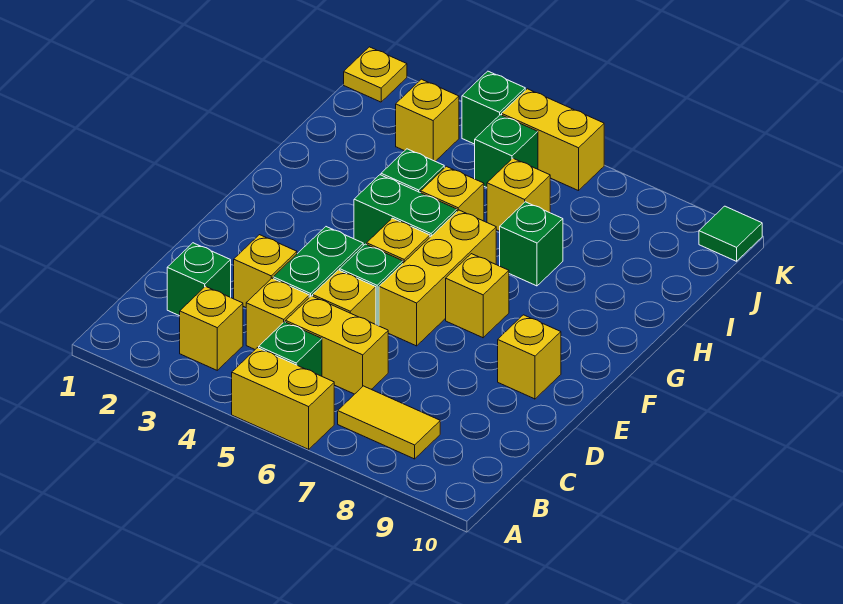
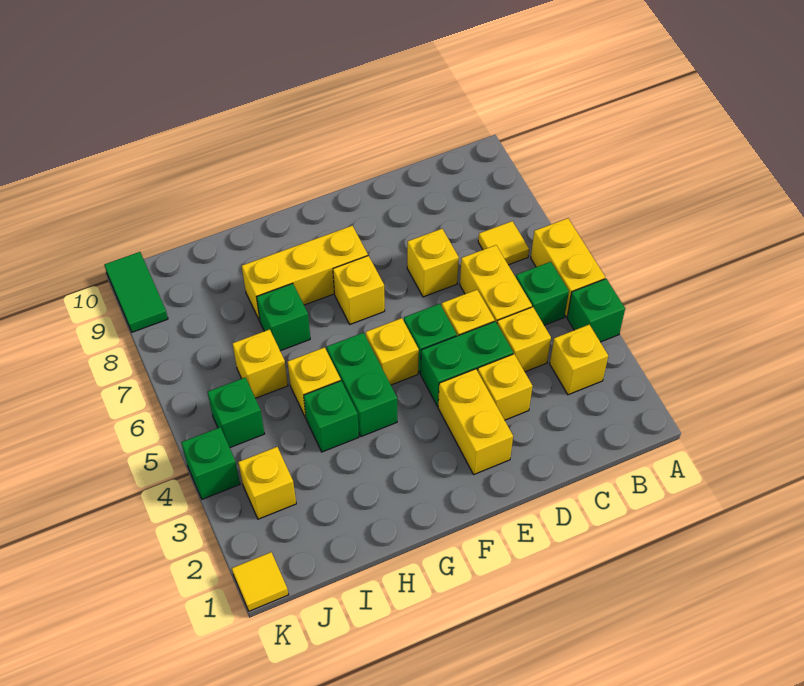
yellow tile B7:B8 level 1 -> yellow tile B7 level 1
green brick C2 level 1 -> green brick A4 level 1
yellow brick E6:G6 level 1 -> yellow brick F8:H8 level 1
yellow brick E9 level 1 -> yellow brick D7 level 1
yellow plate K1 level 1 -> yellow tile K1 level 1
yellow brick K5:K6 level 1 -> yellow brick E2:E3 level 1
green tile K10 level 1 -> green tile K9:K10 level 1

